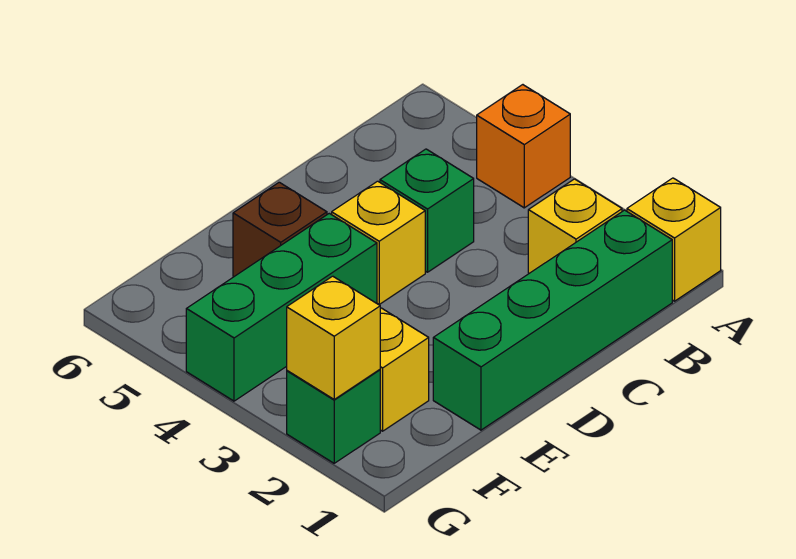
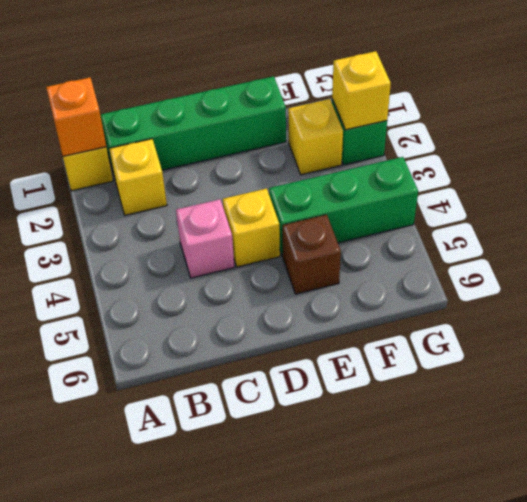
orange brick A4 level 1 -> orange brick A1 level 2
green brick C4 level 1 -> pink brick C4 level 1

